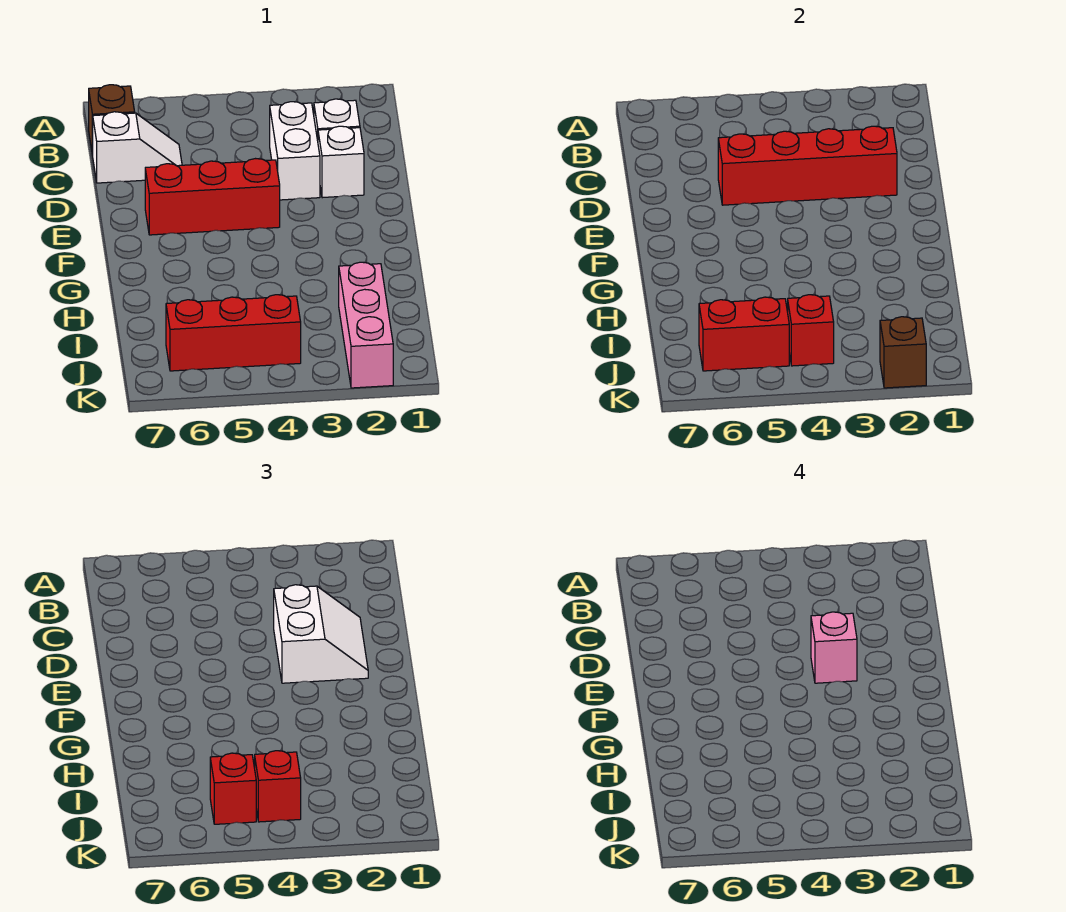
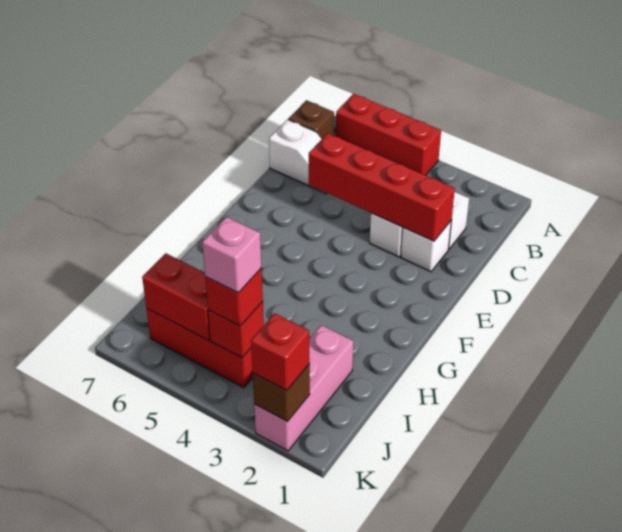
white slope D2:E3 level 3 top 3 -> none
pink brick E3 level 4 -> pink brick J4 level 4
red brick E4:E6 level 1 -> red brick A4:A6 level 1
red brick J5 level 3 -> red brick K2 level 3

